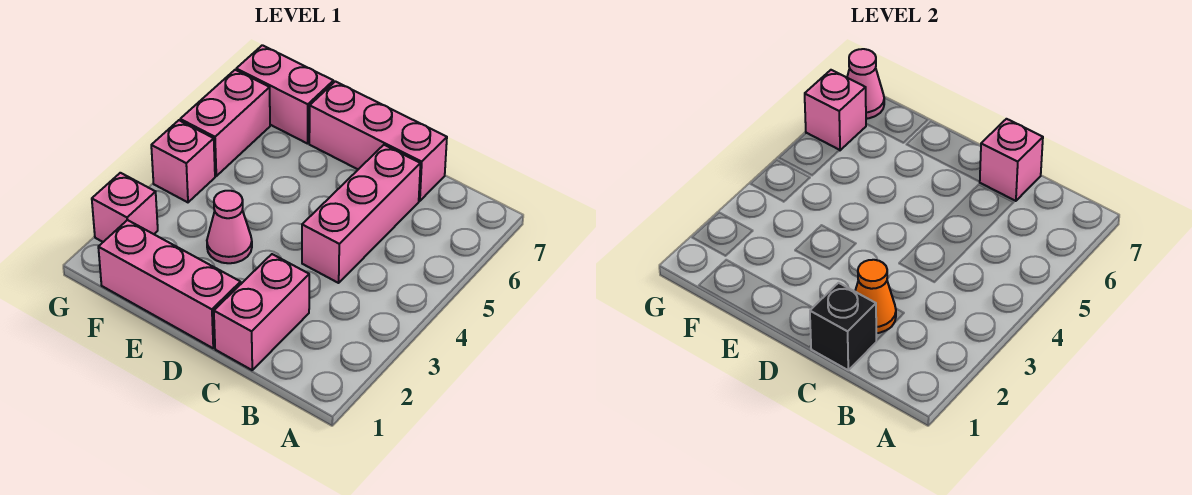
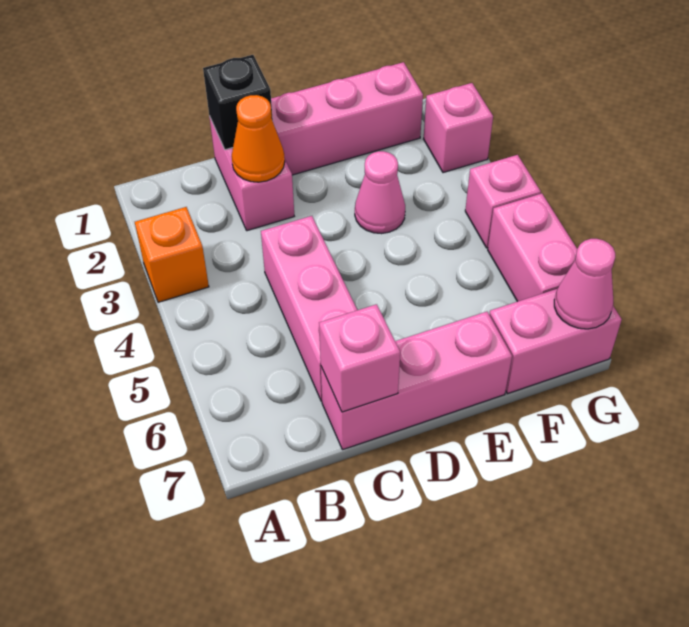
none -> orange brick A3 level 1
pink brick G6 level 2 -> none

